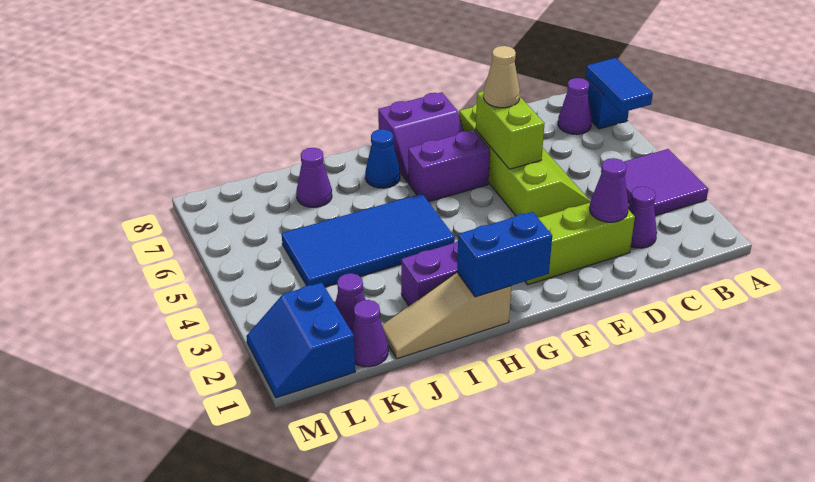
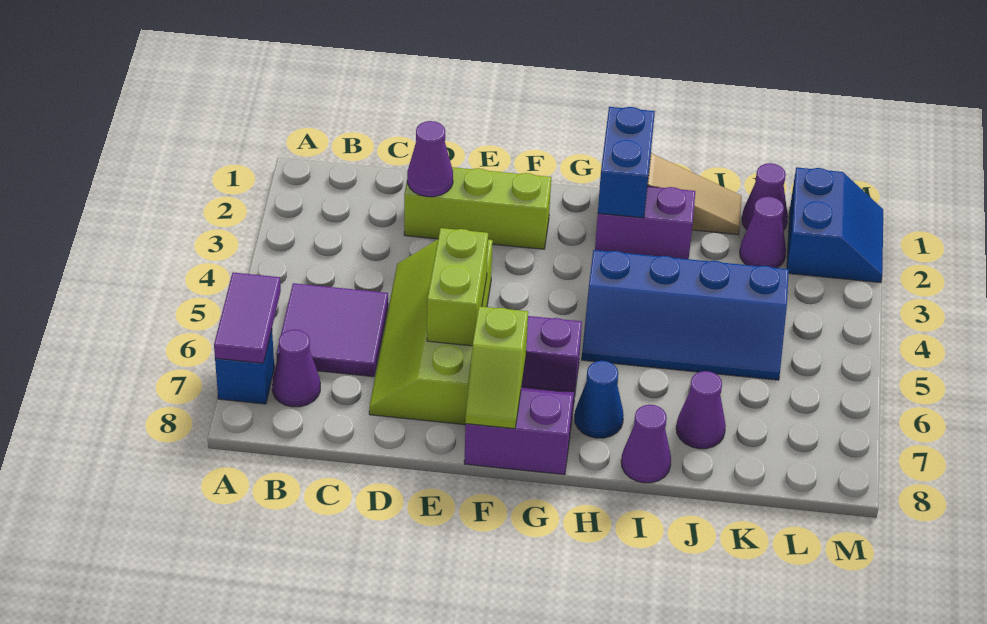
purple tile A3:B4 level 1 -> purple tile B5:C6 level 1
blue tile A6:A7 level 2 -> purple tile A6:A7 level 2
purple cone C2 level 1 -> purple cone I8 level 1
tan cone E6 level 3 -> none
none -> lime slope F7:F8 level 2 top 7
blue brick G1:H1 level 2 -> blue brick H1:H2 level 2
blue tile H4:K5 level 1 -> blue slope H4:K5 level 1 top 4

